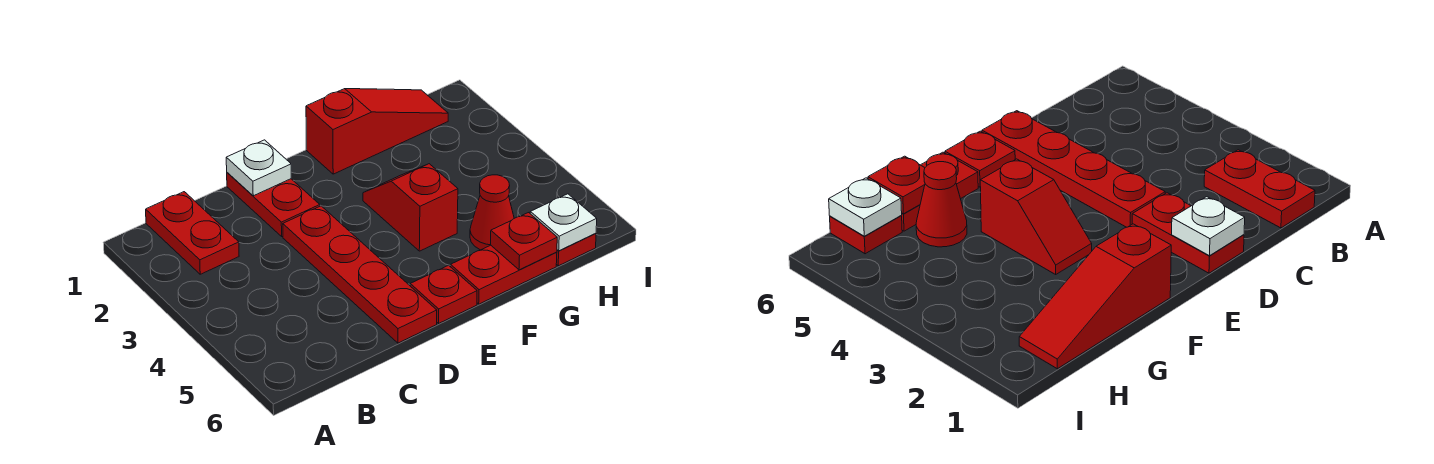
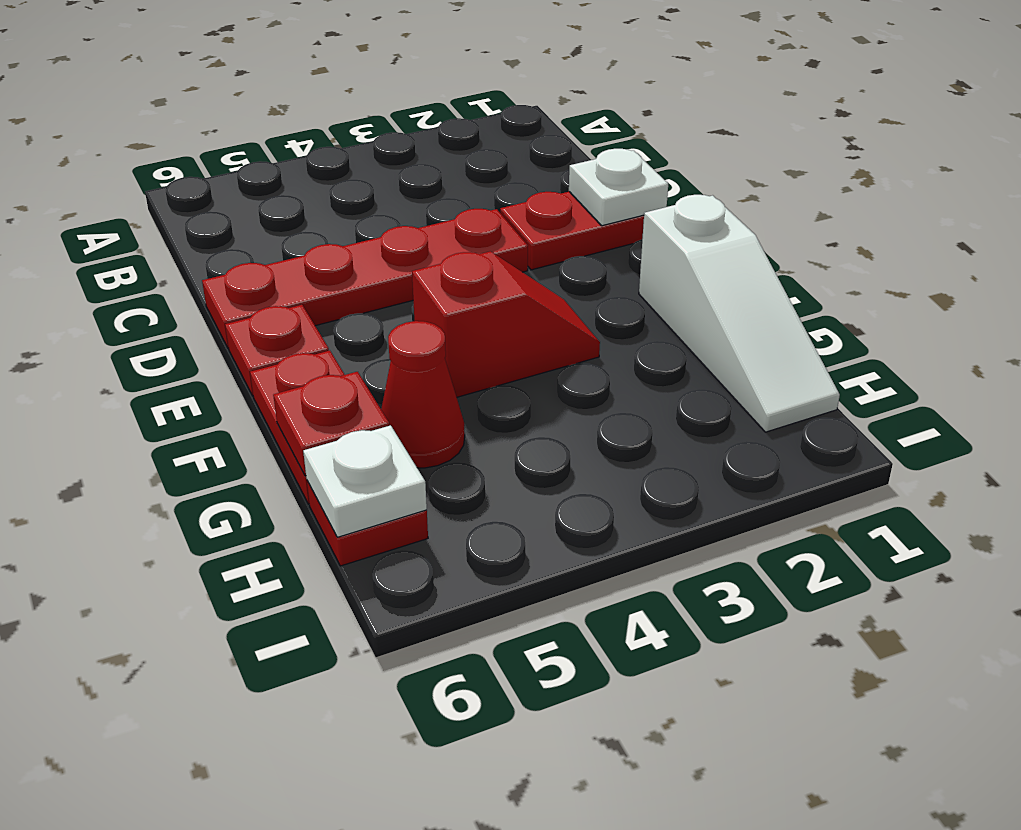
red plate B1:B2 level 1 -> none
red slope F1:H1 level 1 top F -> white slope F1:H1 level 1 top F

